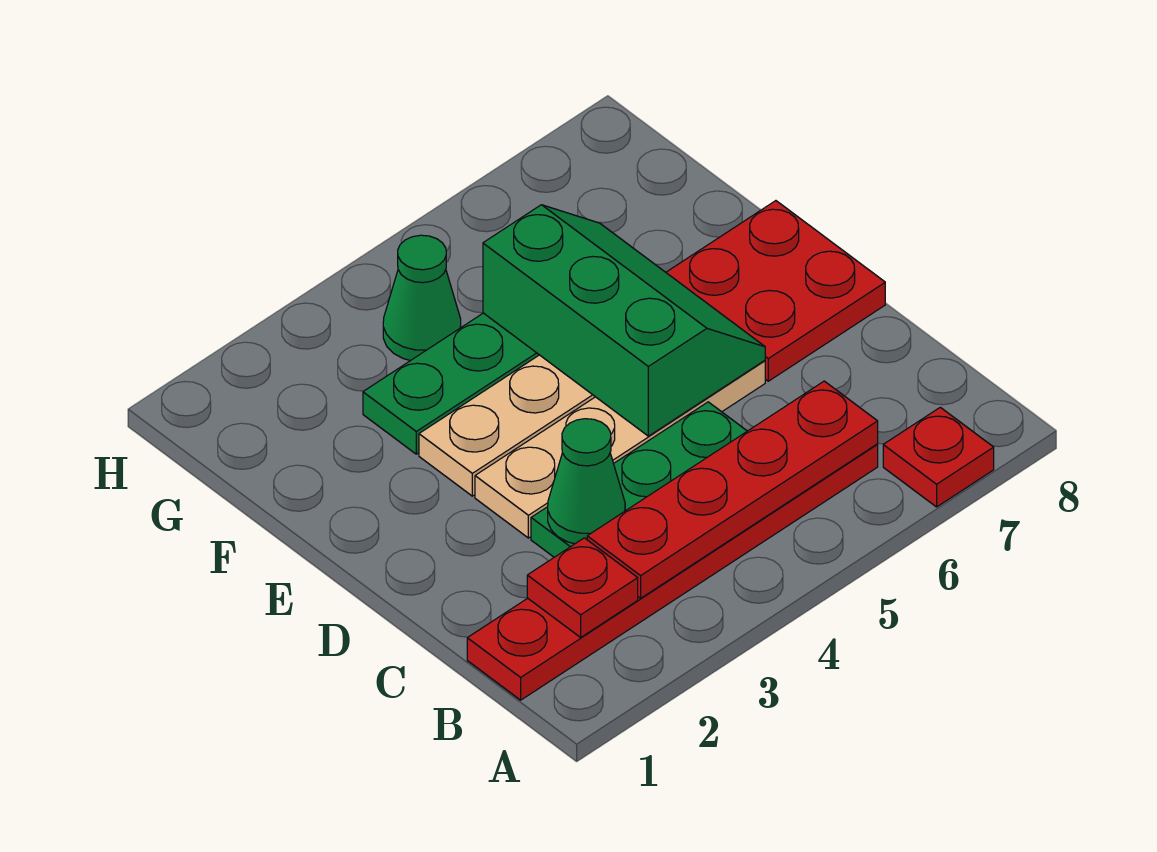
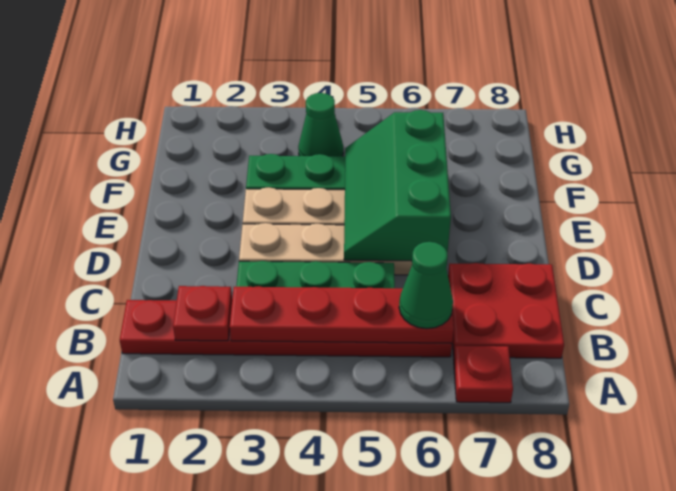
green cone C3 level 2 -> green cone B6 level 3
green slope D5:F6 level 2 top 5 -> green slope D5:F6 level 2 top 6
red plate D7:E8 level 1 -> red plate B7:C8 level 1

